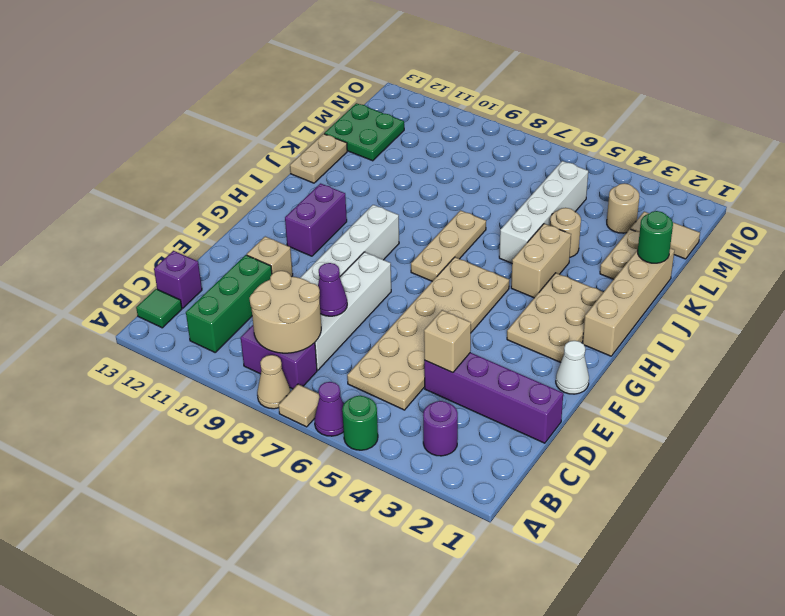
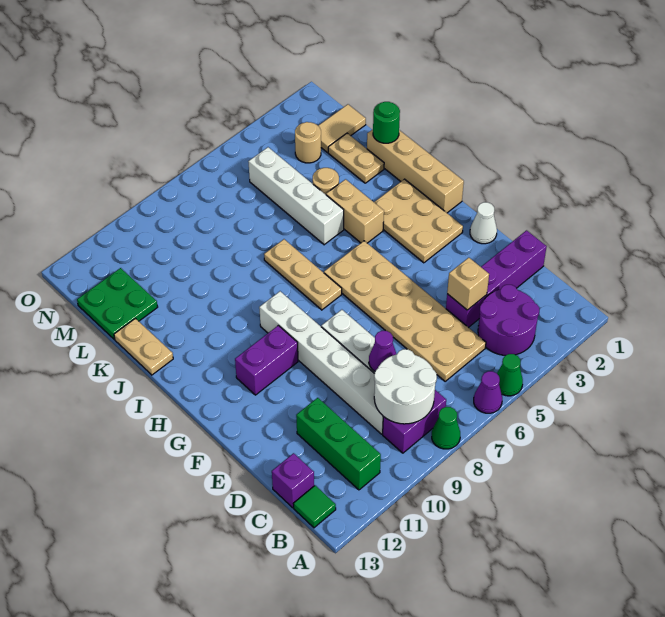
green round brick A5 level 1 -> green cone A5 level 1
tan tile A7 level 1 -> none
tan cone A8 level 1 -> green cone A8 level 1
purple round brick B3 level 1 -> purple round brick B3:C4 level 1
tan round brick B8:C9 level 2 -> white round brick B8:C9 level 2
tan brick E11 level 1 -> none
purple brick G11:H11 level 1 -> purple brick G10:G11 level 1

